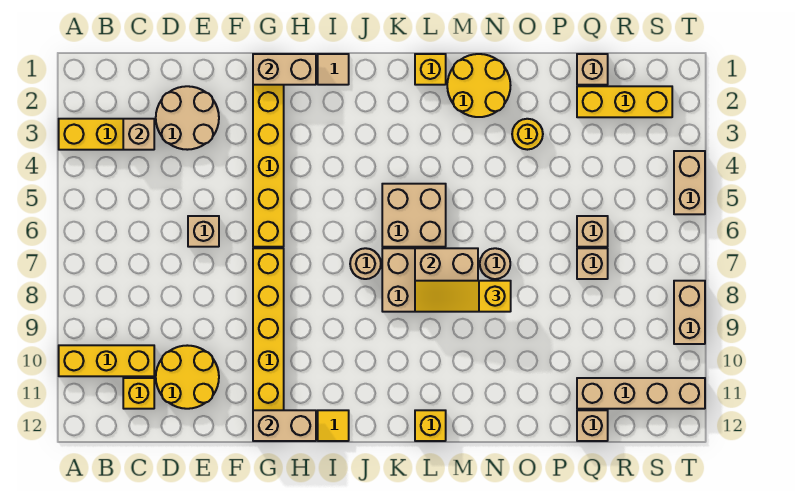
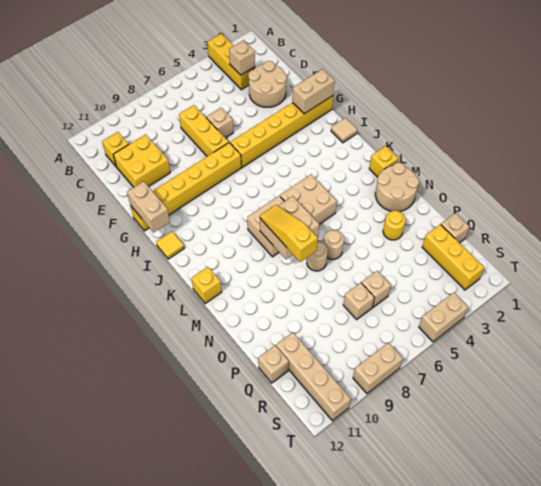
yellow brick A10:C10 level 1 -> yellow brick D7:F7 level 1
yellow round brick D10:E11 level 1 -> yellow brick D10:E11 level 1
tan brick G1:H1 level 2 -> tan brick G1:G2 level 2
tan round brick J7 level 1 -> tan round brick N6 level 1
yellow round brick M1:N2 level 1 -> tan round brick M1:N2 level 1

